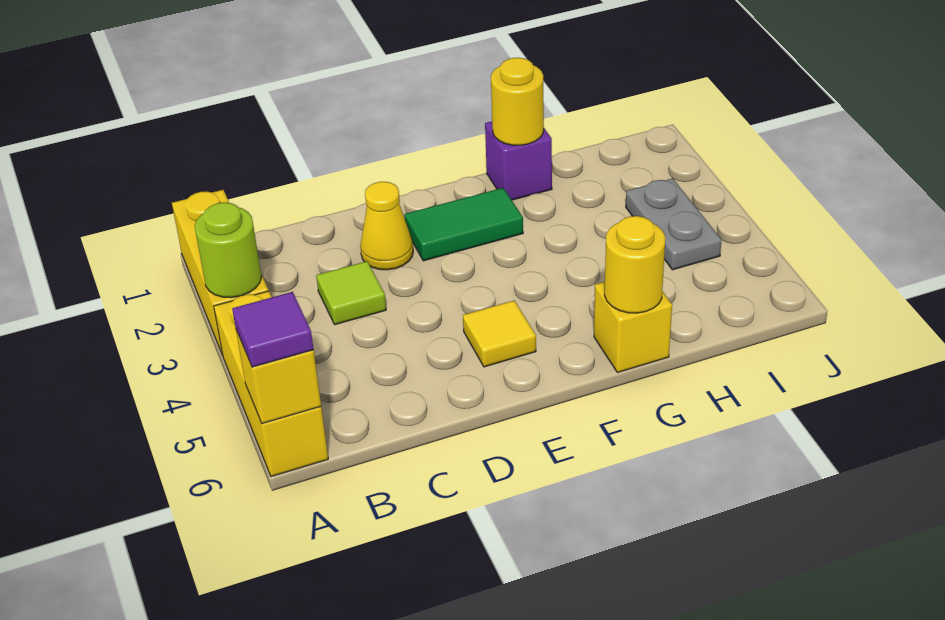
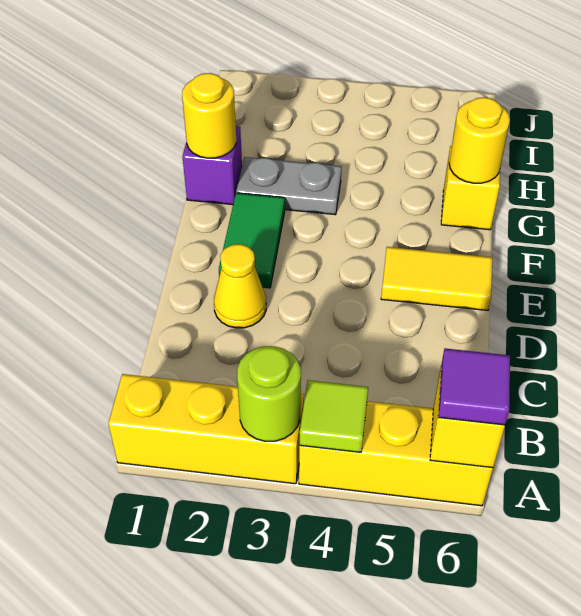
lime tile C3 level 1 -> lime tile A4 level 2
yellow tile E5 level 1 -> yellow tile E5:E6 level 1
grey plate I3:I4 level 1 -> grey plate G2:G3 level 1

